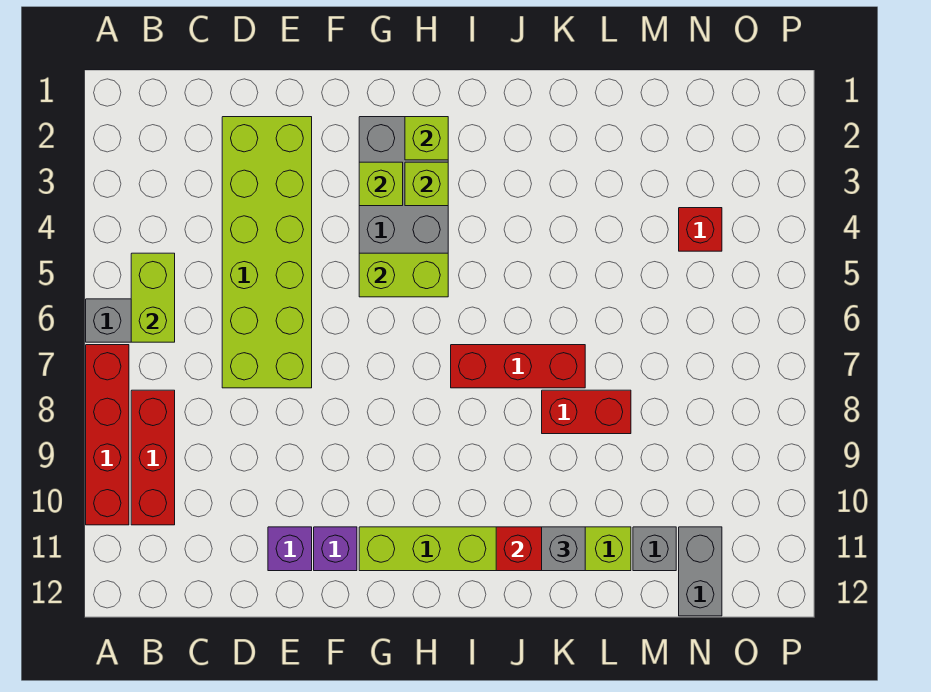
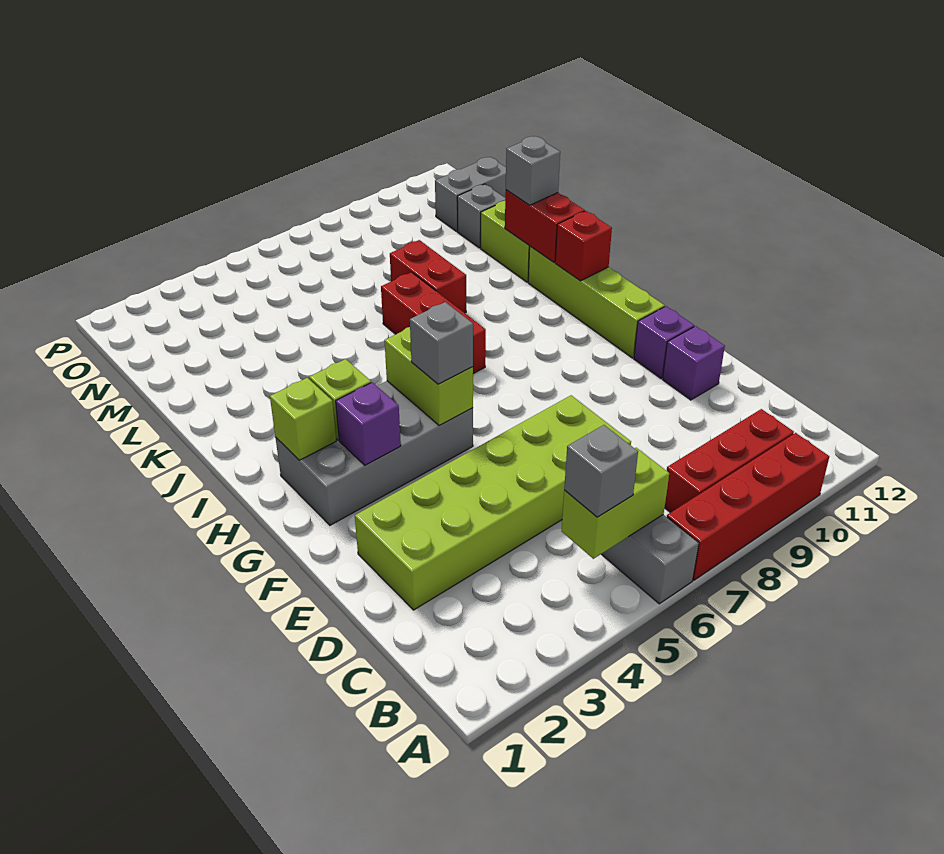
none -> grey brick B5 level 3
lime brick G3 level 2 -> purple brick G3 level 2
none -> grey brick G5 level 3
red brick N4 level 1 -> red brick I11 level 2

